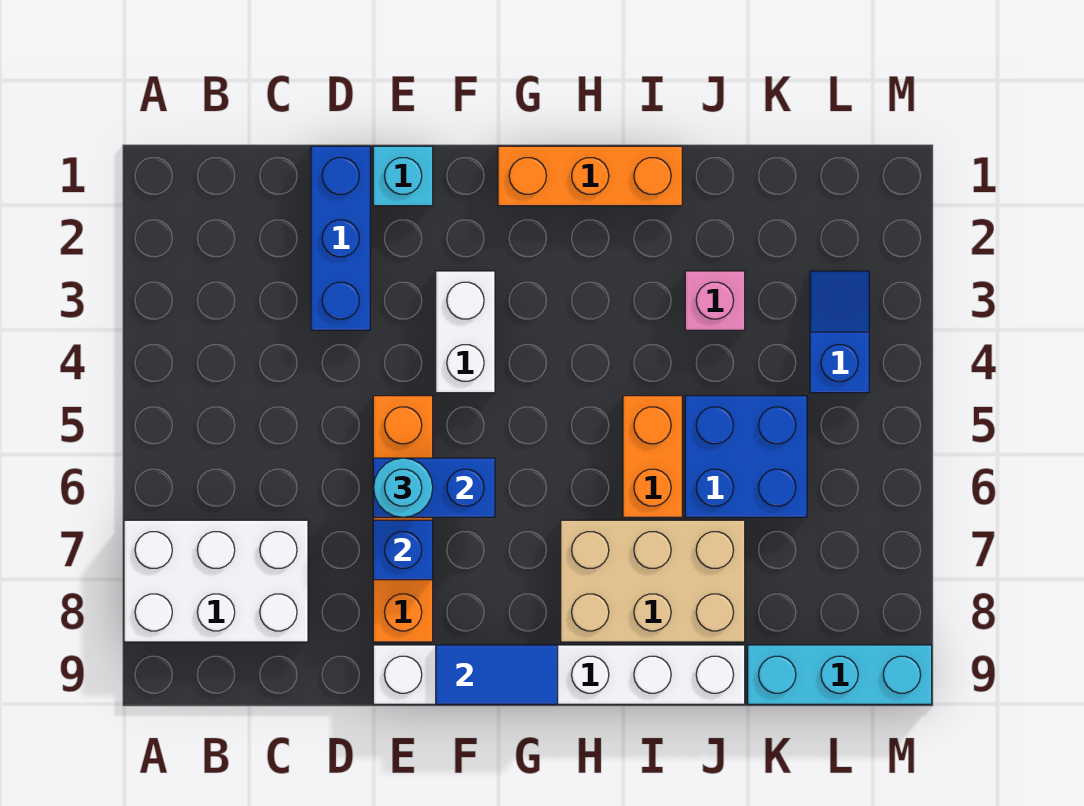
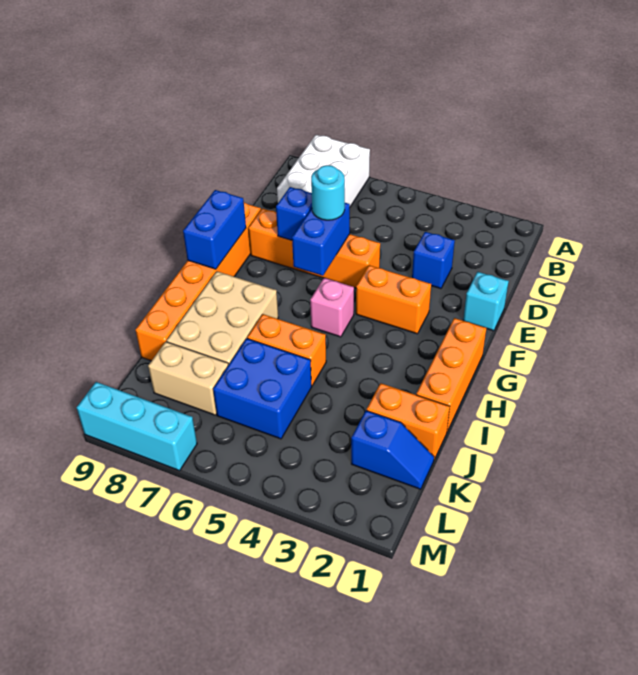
blue brick D1:D3 level 1 -> blue brick D3 level 1
white brick E9:J9 level 1 -> orange brick E9:J9 level 1
white brick F3:F4 level 1 -> orange brick F3:F4 level 1
blue tile F9:G9 level 2 -> blue brick F9:G9 level 2
none -> orange brick J1:J2 level 1
pink brick J3 level 1 -> pink brick G5 level 1
none -> tan brick K7:K8 level 1
cyan brick K9:M9 level 1 -> cyan brick M7:M9 level 1
blue slope L3:L4 level 1 top 4 -> blue slope K1:K2 level 1 top 2

